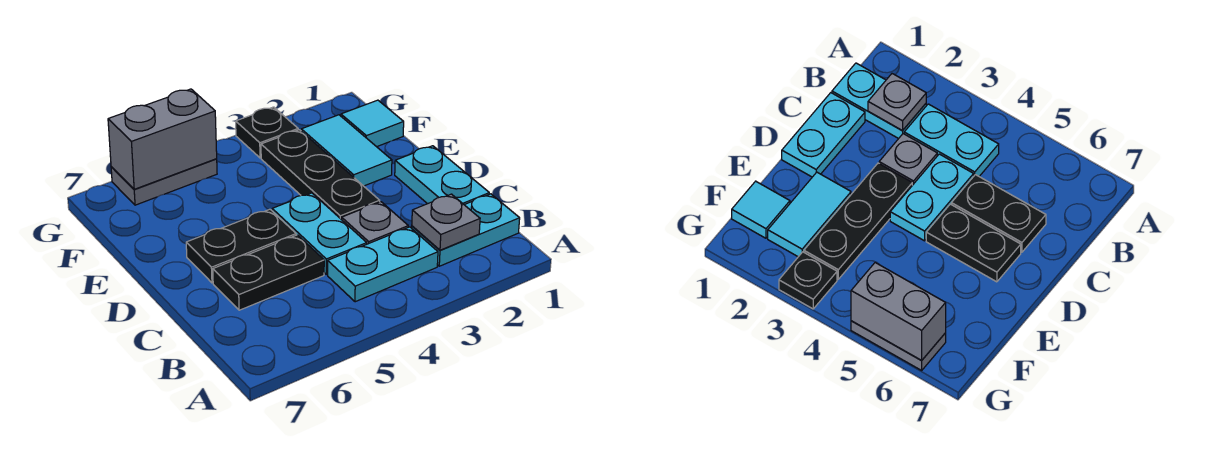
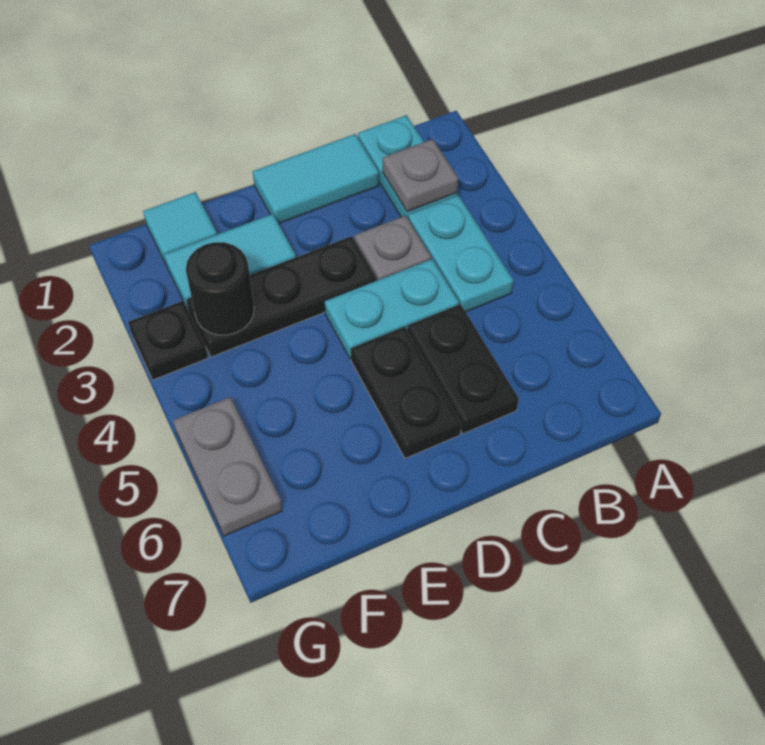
cyan plate C1:D1 level 1 -> cyan tile C1:D1 level 1
none -> black round brick F3 level 2
grey brick G5:G6 level 2 -> none

